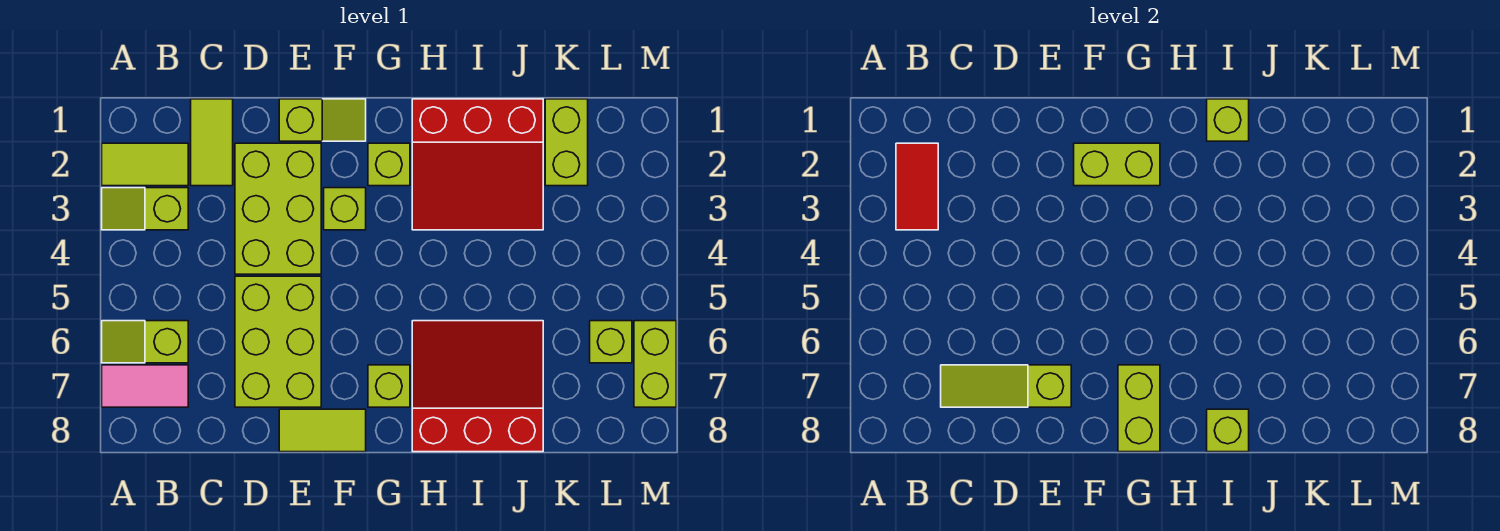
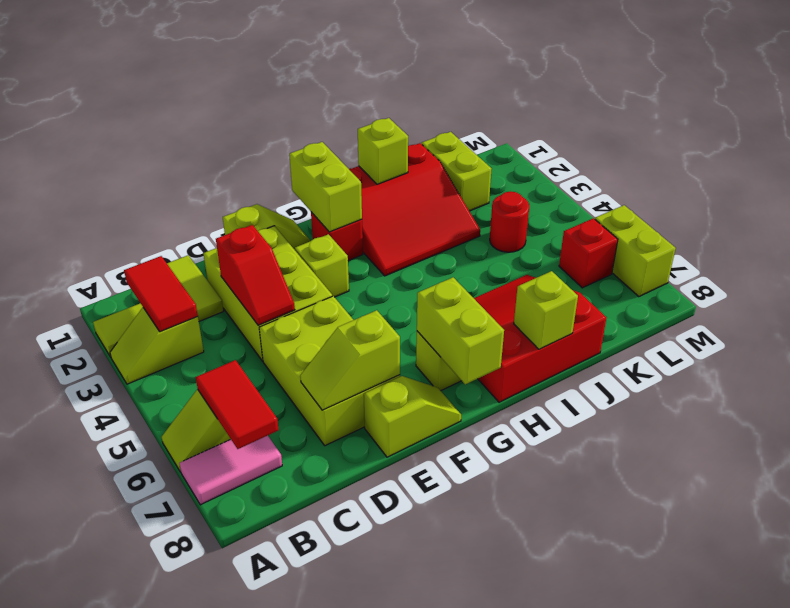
none -> red tile B6:B7 level 2
lime slope C7:E7 level 2 top E -> lime slope D7:E7 level 2 top E
none -> red slope D3:D4 level 2 top 3
lime tile E8:F8 level 1 -> lime slope E8:F8 level 1 top E
lime brick F2:G2 level 2 -> lime brick G1:G2 level 2
lime brick G2 level 1 -> red brick G2 level 1
none -> red round brick K4 level 1
lime brick L6 level 1 -> red brick L6 level 1

